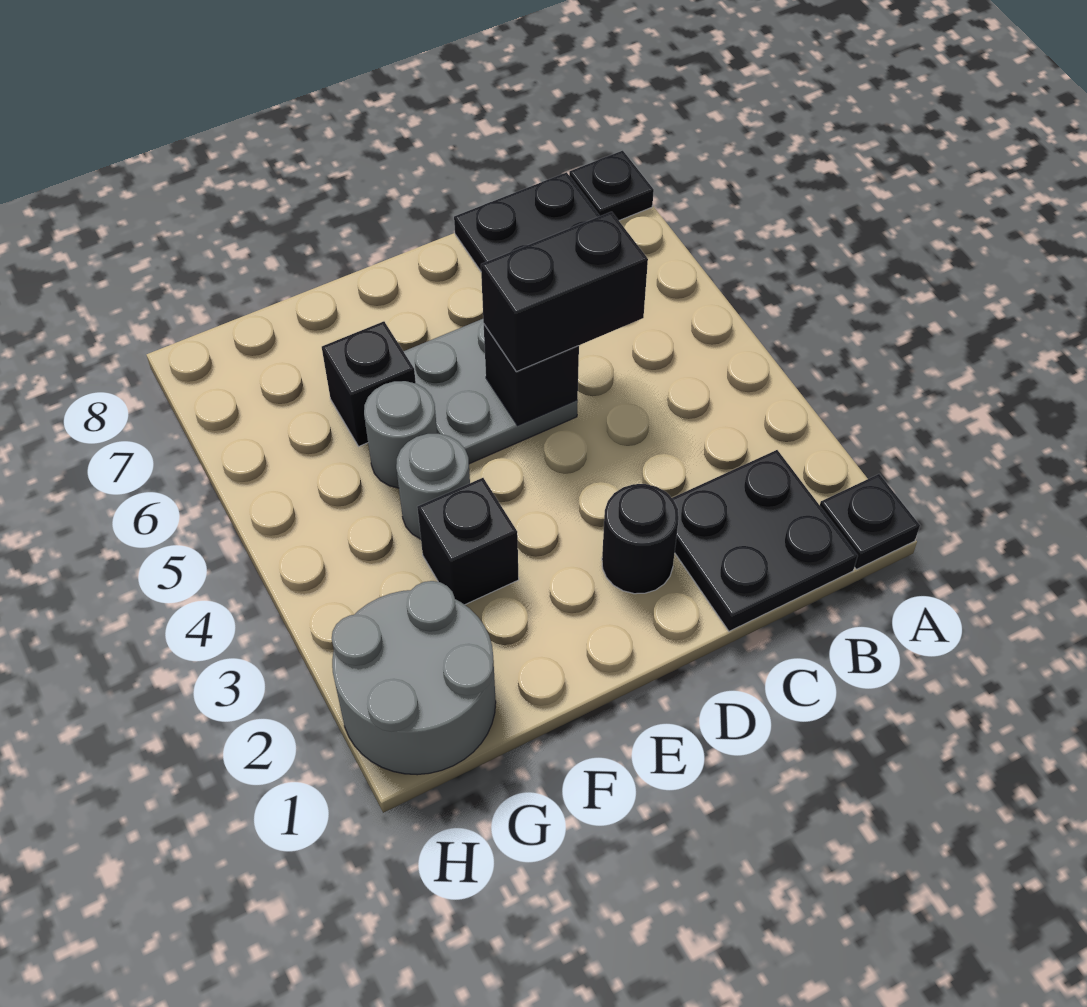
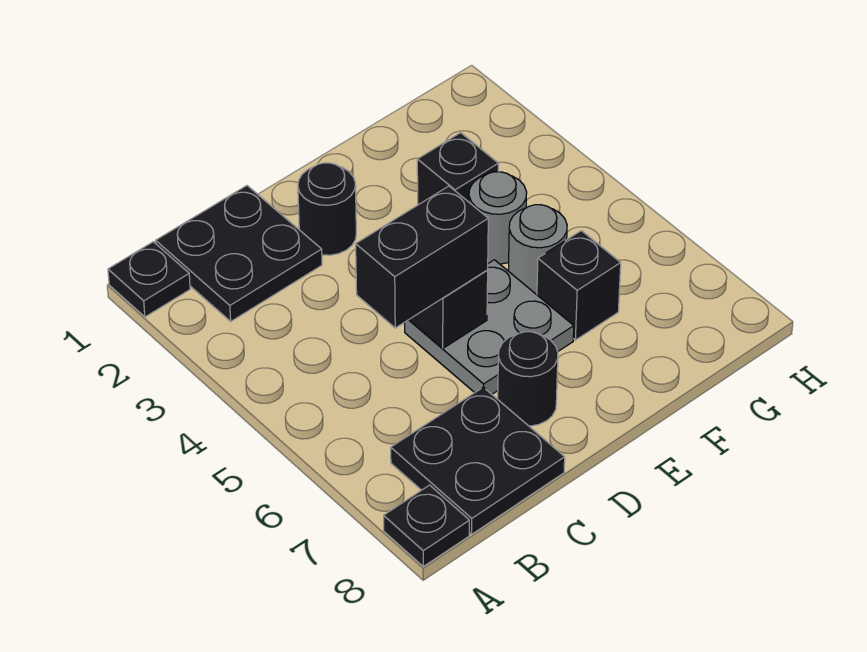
none -> black round brick D7 level 1
grey round brick G1:H2 level 1 -> none

